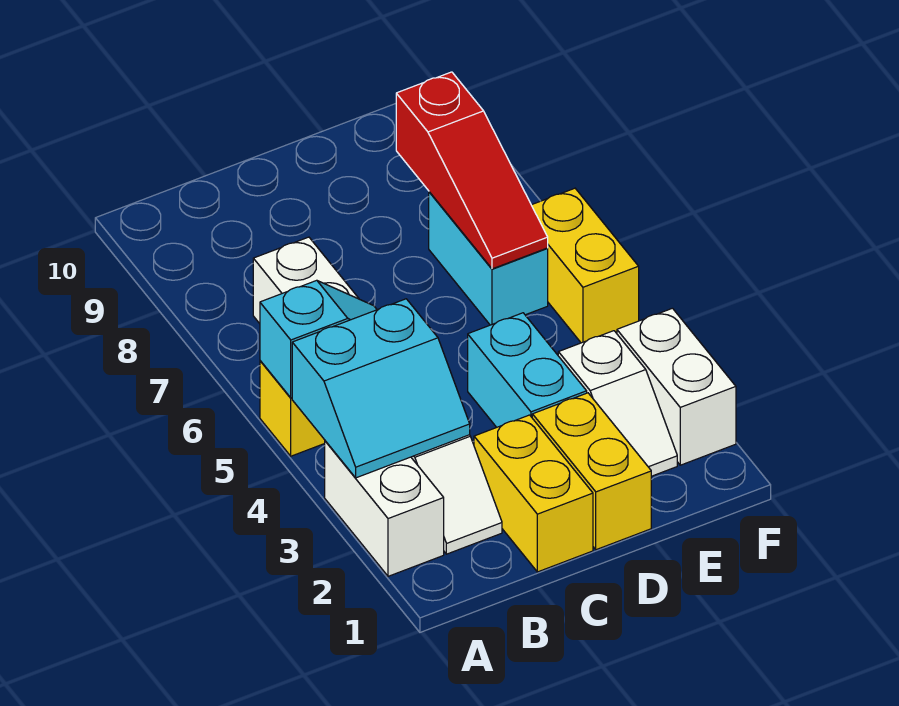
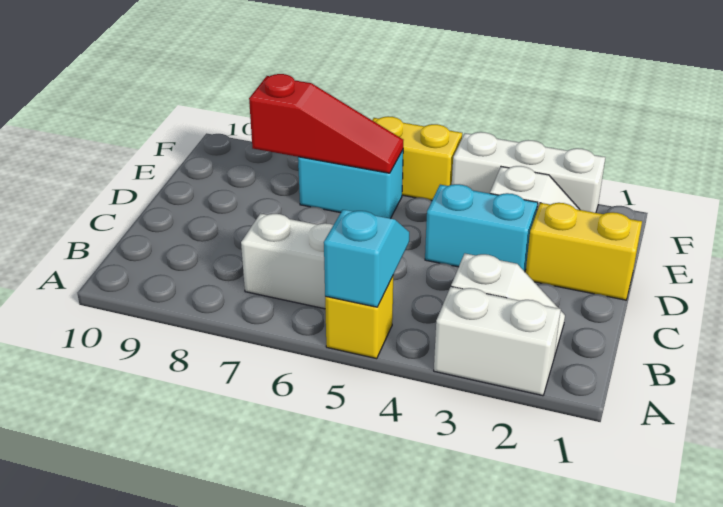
cyan slope A3:B4 level 2 top 4 -> none
yellow brick C1:C2 level 1 -> none
white brick F2:F3 level 1 -> white brick F2:F4 level 1

